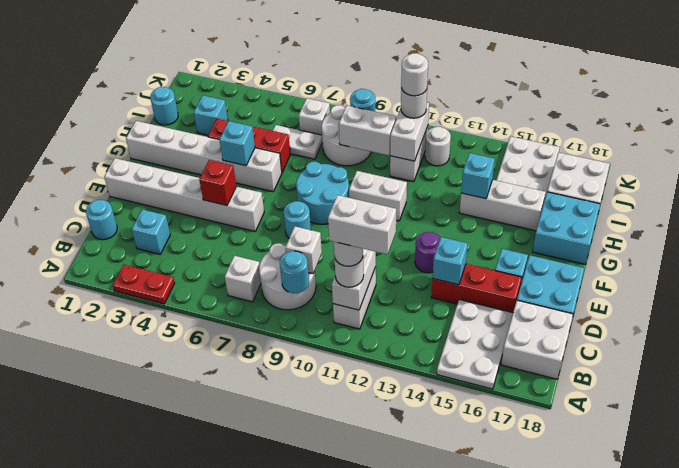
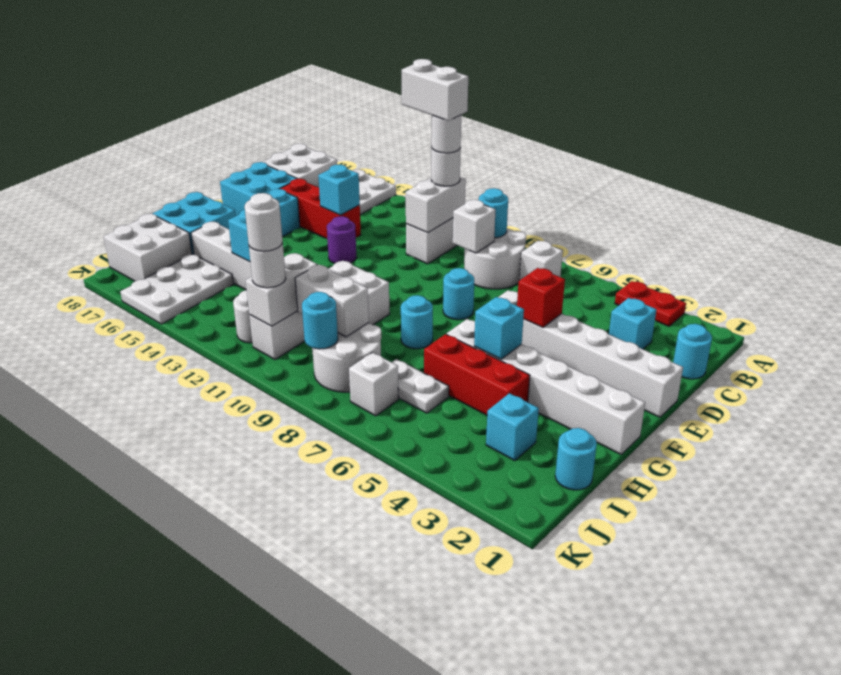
cyan round brick F8:G9 level 1 -> cyan round brick G8 level 1

